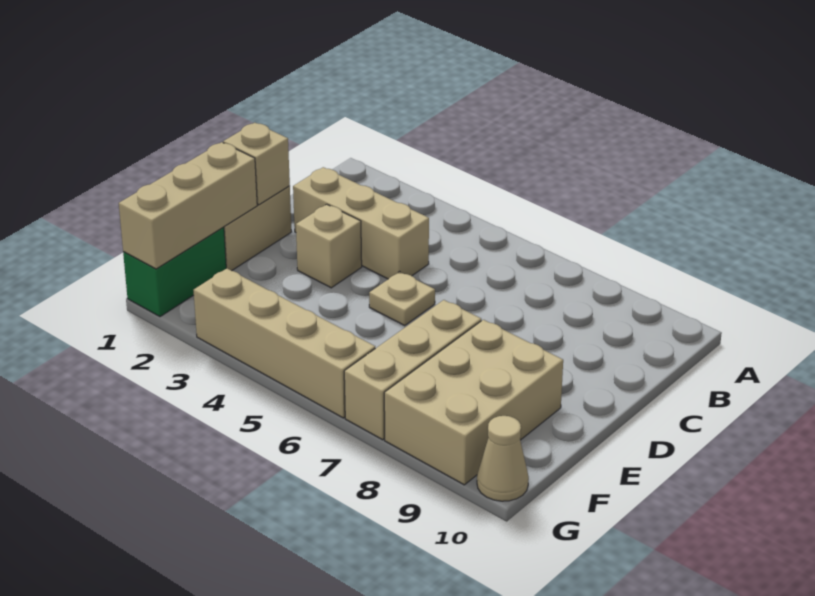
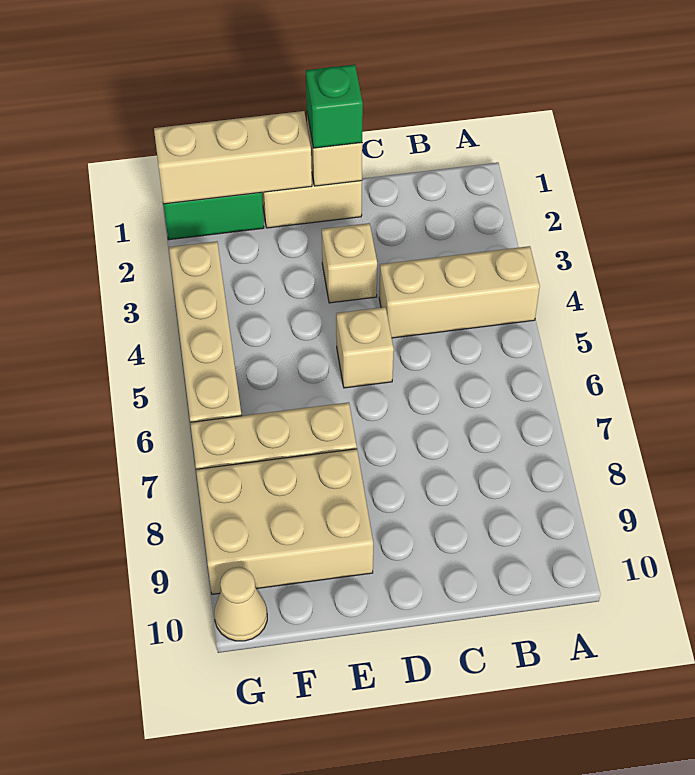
tan brick C2:C4 level 1 -> tan brick A4:C4 level 1
none -> green brick D1 level 3
tan plate D5 level 1 -> tan brick D5 level 1

